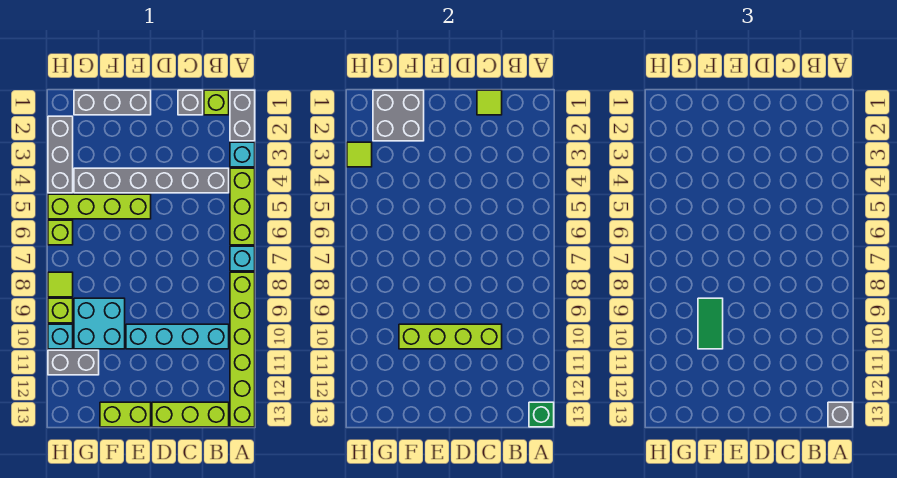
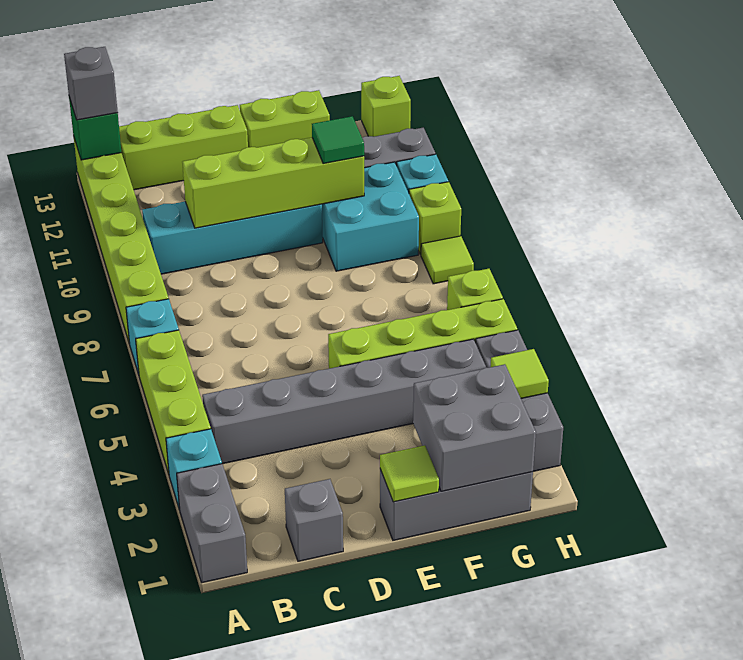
lime brick B1 level 1 -> lime brick H13 level 1
lime tile C1 level 2 -> lime tile E1 level 2
green tile F9:F10 level 3 -> green tile F10 level 3

